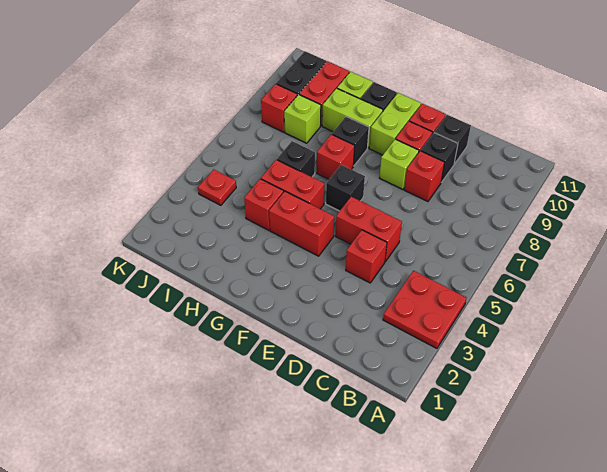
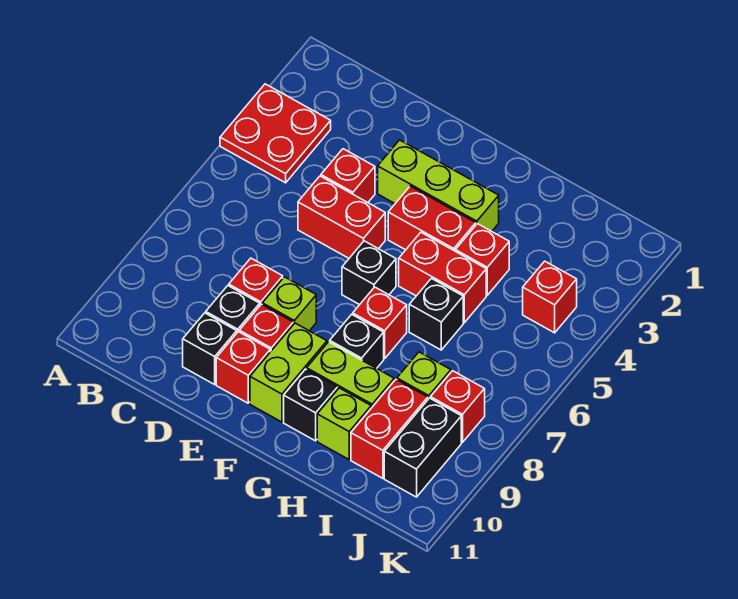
none -> lime brick E3:G3 level 1
red plate J4 level 1 -> red brick J4 level 1

